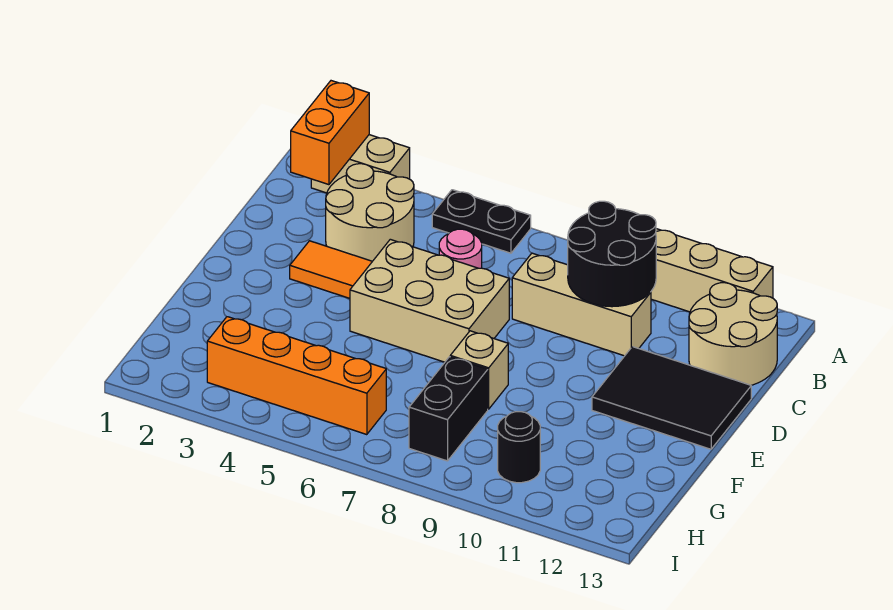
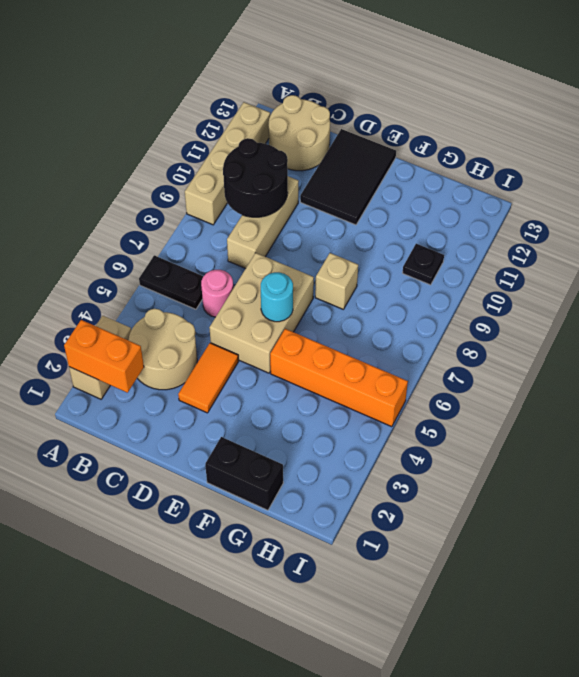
black plate A5:A6 level 1 -> black plate A6:B6 level 1
none -> cyan round brick E6 level 2
black brick G8:H8 level 1 -> black brick F1:G1 level 1
orange brick H3:H6 level 1 -> orange brick F5:I5 level 1
black round brick H10 level 1 -> black plate H10 level 1

